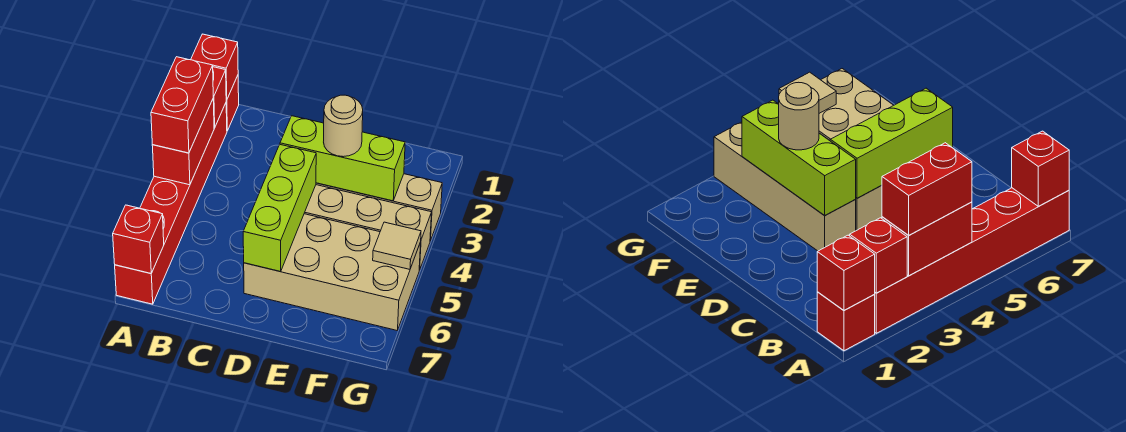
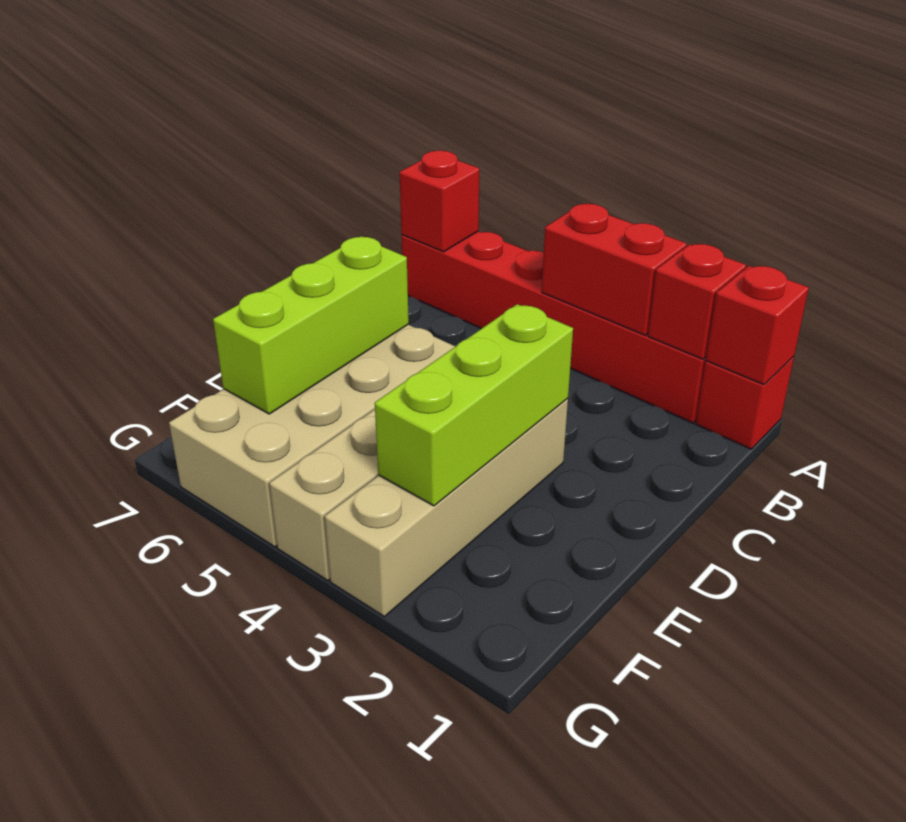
red brick A3:A4 level 3 -> none
lime brick D4:D6 level 2 -> lime brick D6:F6 level 2
tan round brick E3 level 3 -> none
tan tile G5 level 2 -> none

